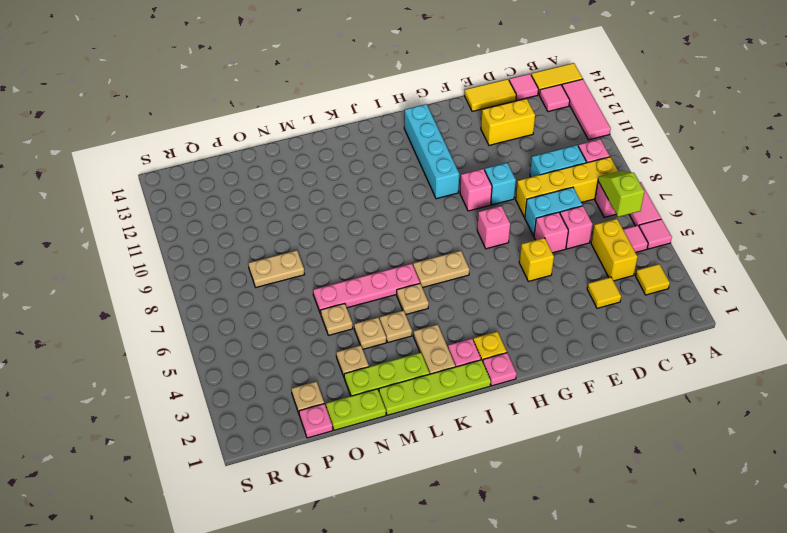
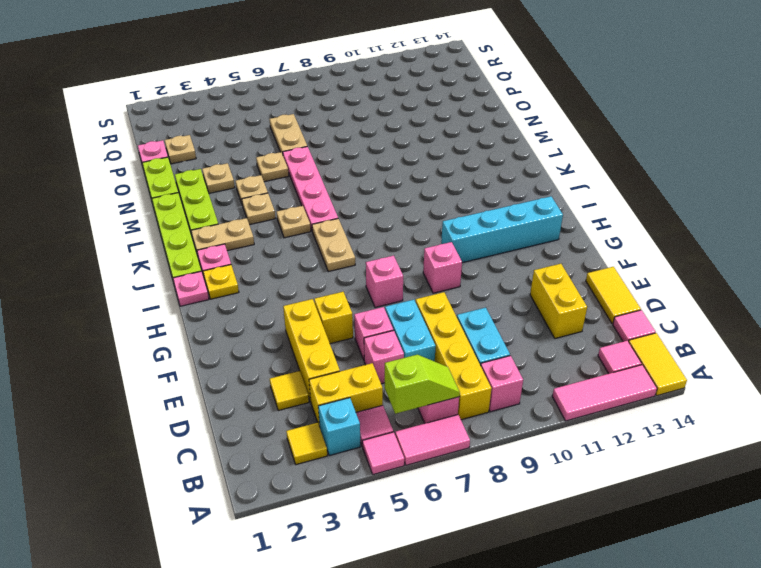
none -> yellow brick D4:F4 level 1
cyan brick F9 level 1 -> cyan brick B4 level 1
tan plate O8:P8 level 1 -> tan plate O6:P6 level 1

